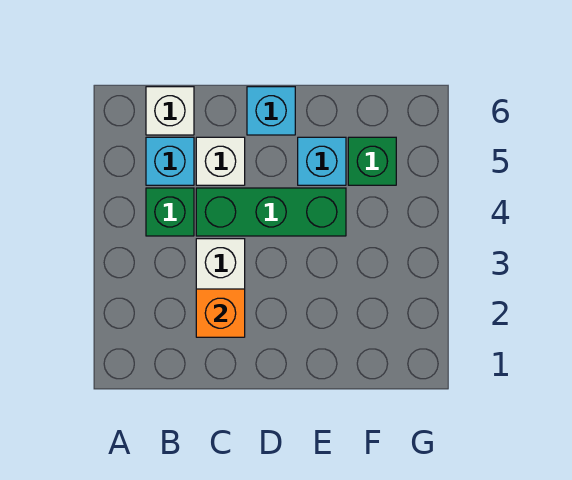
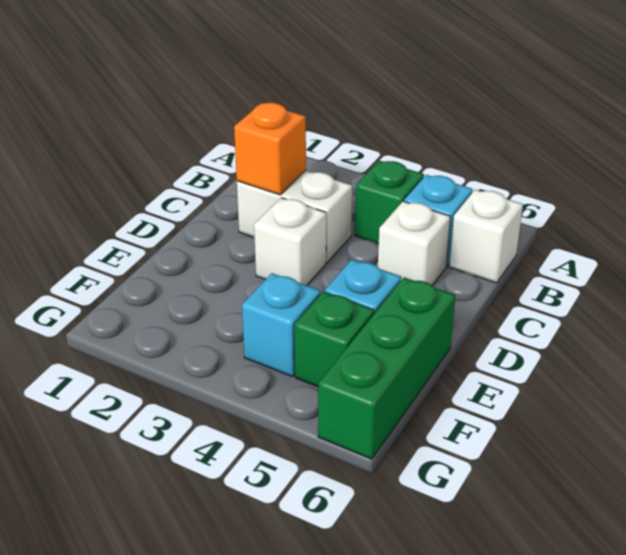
green brick C4:E4 level 1 -> green brick E6:G6 level 1
none -> white brick D3 level 1
cyan brick D6 level 1 -> cyan brick F4 level 1

